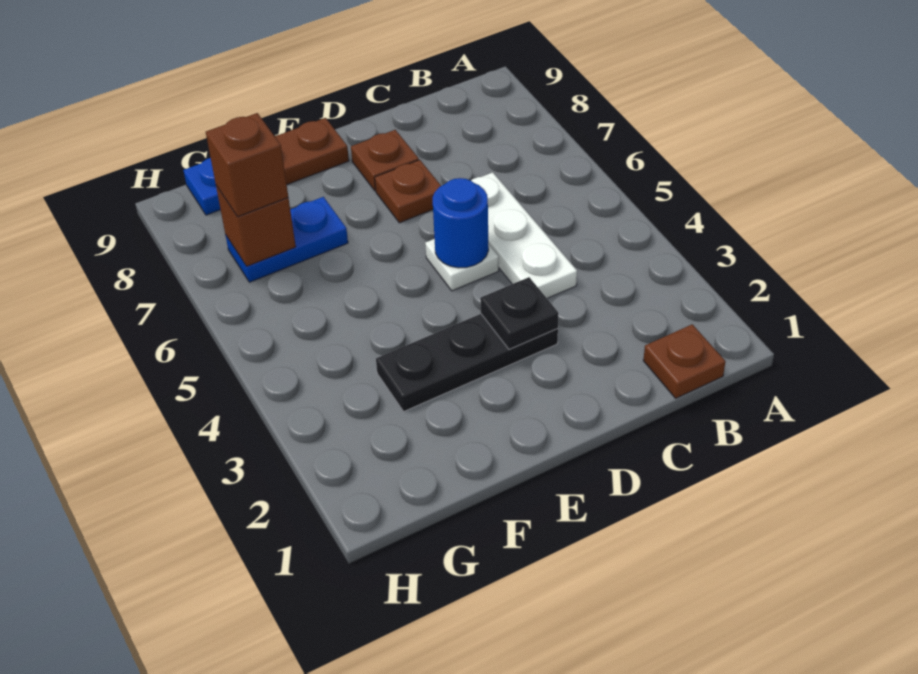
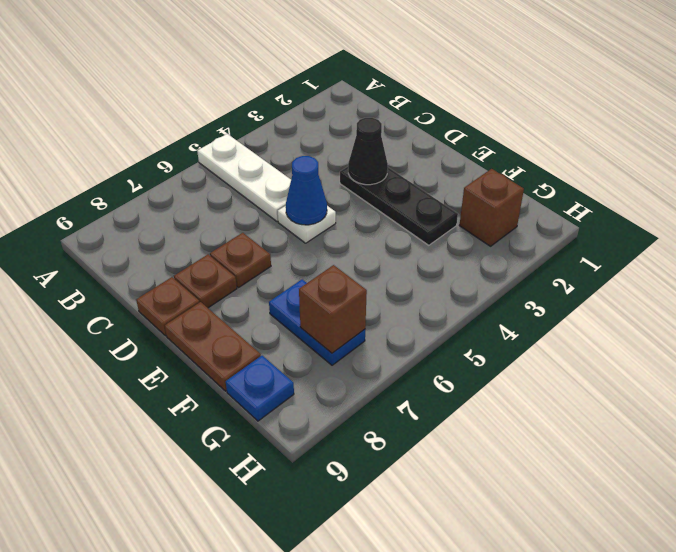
brown plate B1 level 1 -> brown plate D9 level 1
white plate C4:C6 level 1 -> white plate A5:C5 level 1
black plate D3 level 2 -> black cone D3 level 2
blue round brick D5 level 2 -> blue cone D5 level 2
brown brick G7 level 3 -> brown brick G2 level 1

